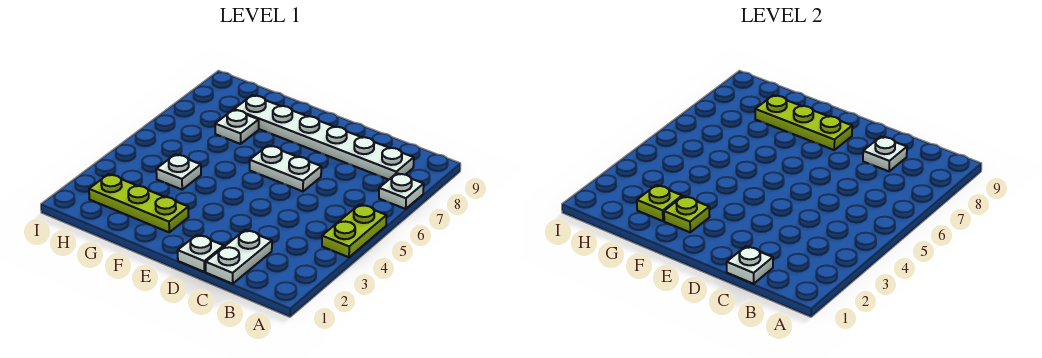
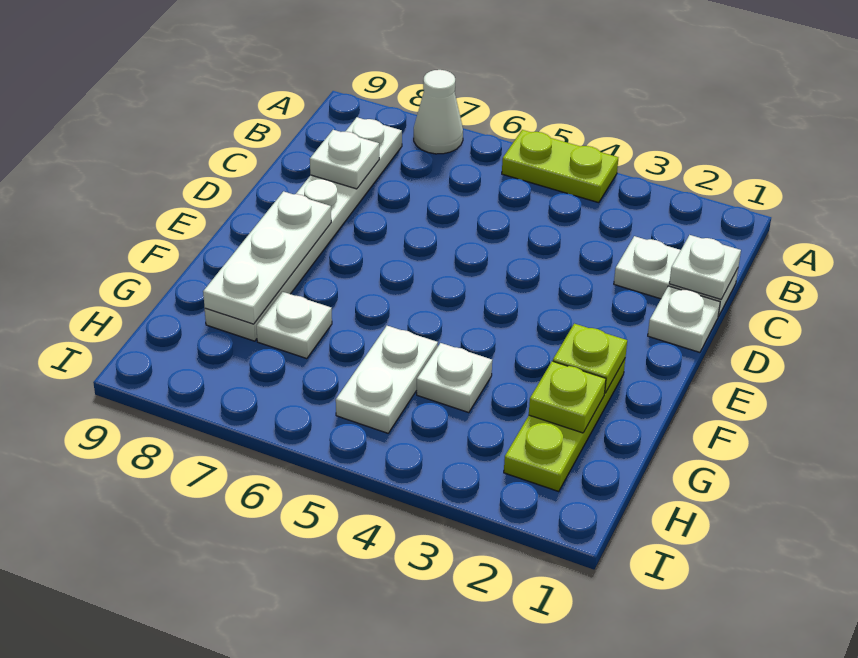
white plate A7 level 1 -> white cone A7 level 1
white plate D6:E6 level 1 -> white plate G5:H5 level 1
lime plate E8:G8 level 2 -> white plate E8:G8 level 2

